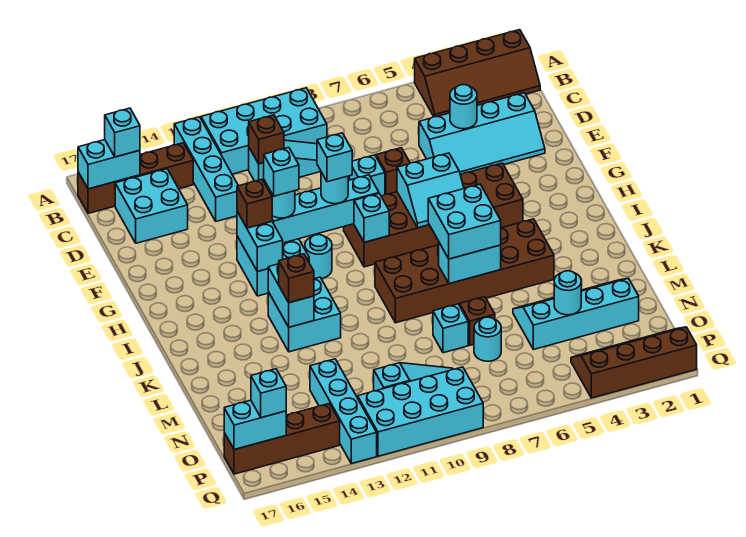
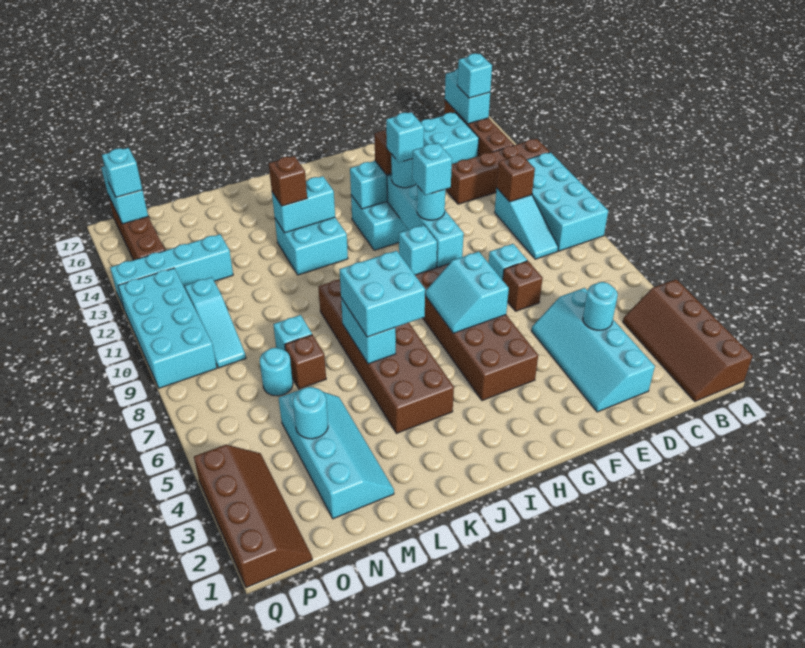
cyan brick A13:D13 level 1 -> brown brick A13:D13 level 1
cyan round brick H11 level 1 -> none

